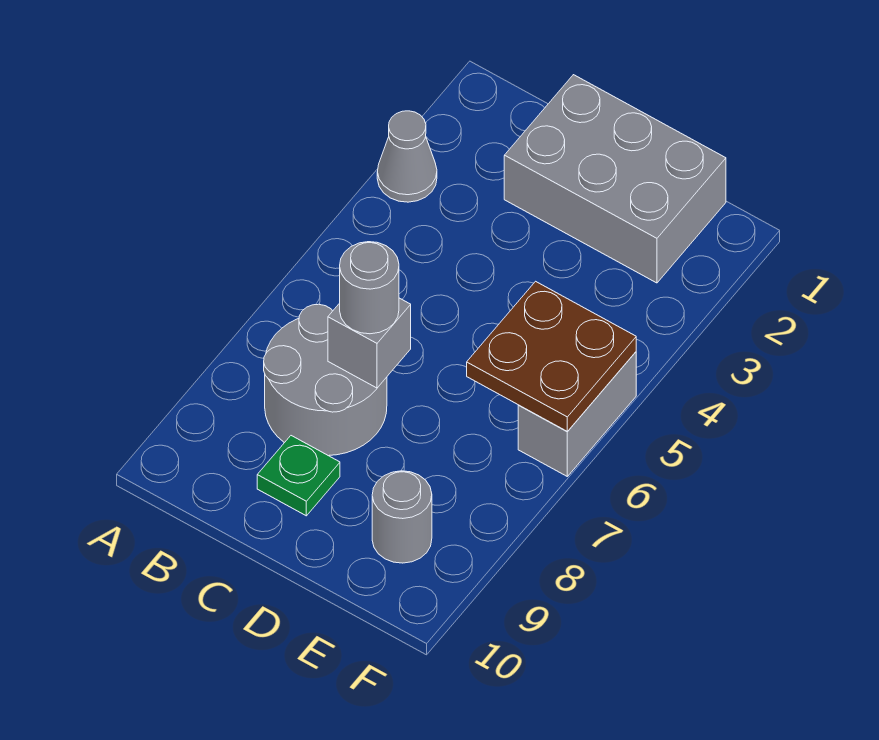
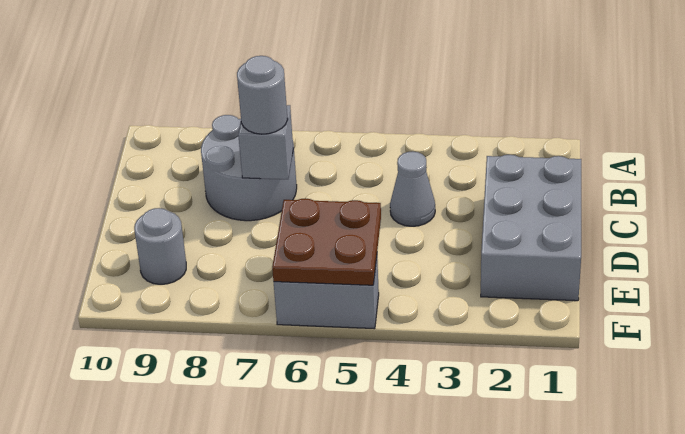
grey cone A3 level 1 -> grey cone C4 level 1
green plate C9 level 1 -> none

